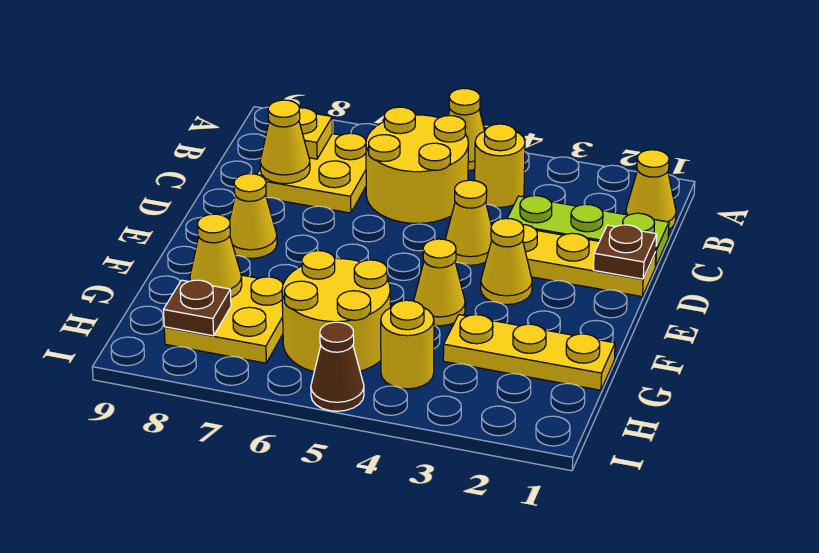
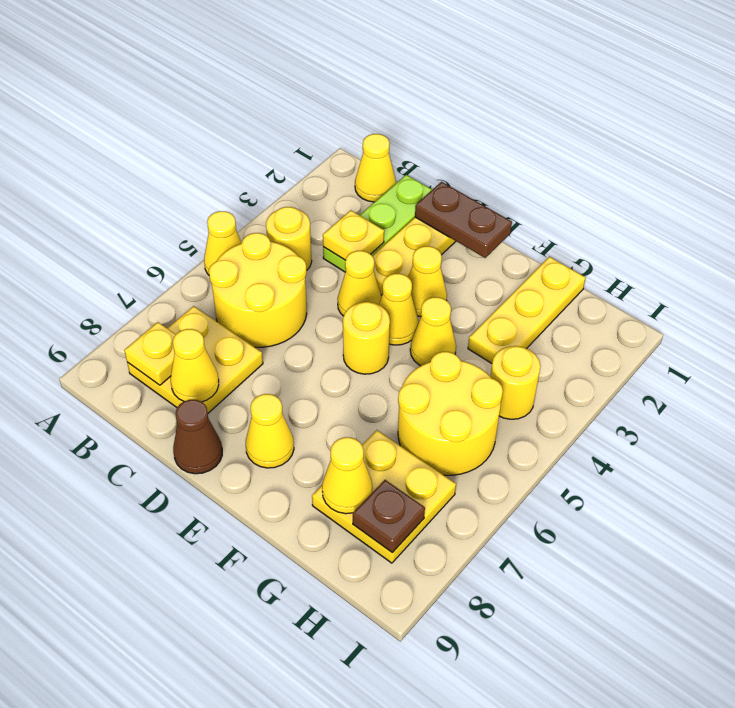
none -> yellow plate C3 level 2
brown plate D1 level 2 -> brown plate D1:E1 level 2
none -> yellow cone E4 level 1
none -> yellow round brick E5 level 1
brown cone I5 level 1 -> brown cone D9 level 1

